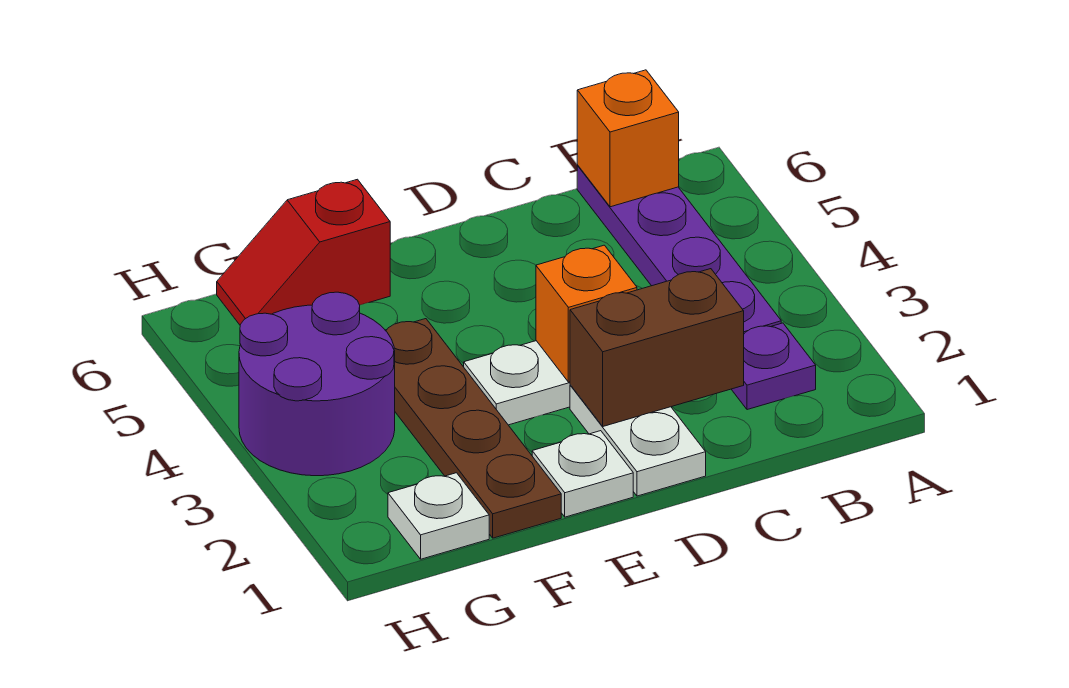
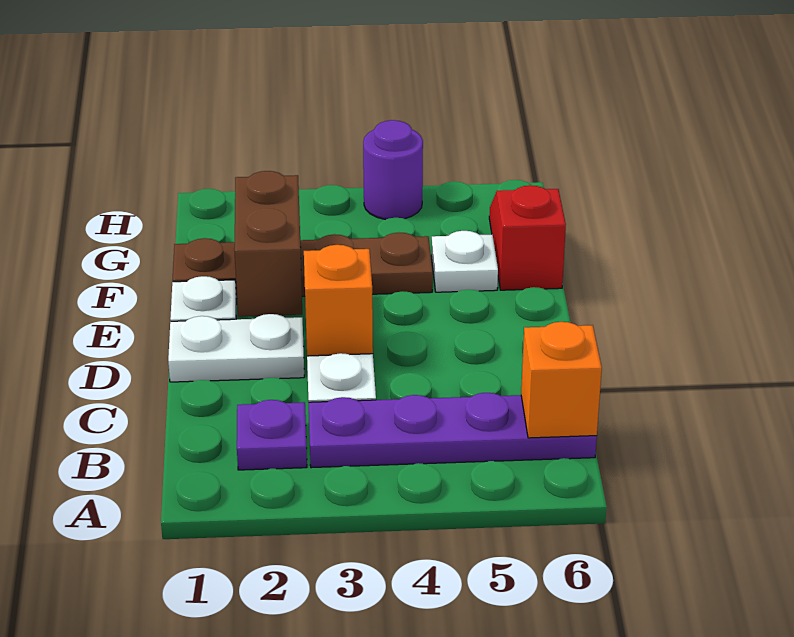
brown brick C2:D2 level 2 -> brown brick E2:F2 level 2
white plate G1 level 1 -> white plate F5 level 1
purple round brick G3:H4 level 1 -> purple round brick H4 level 1

